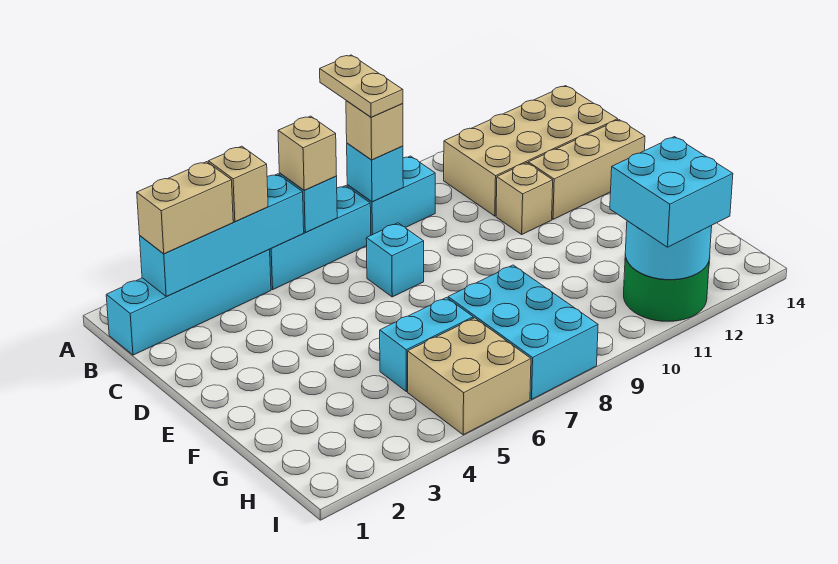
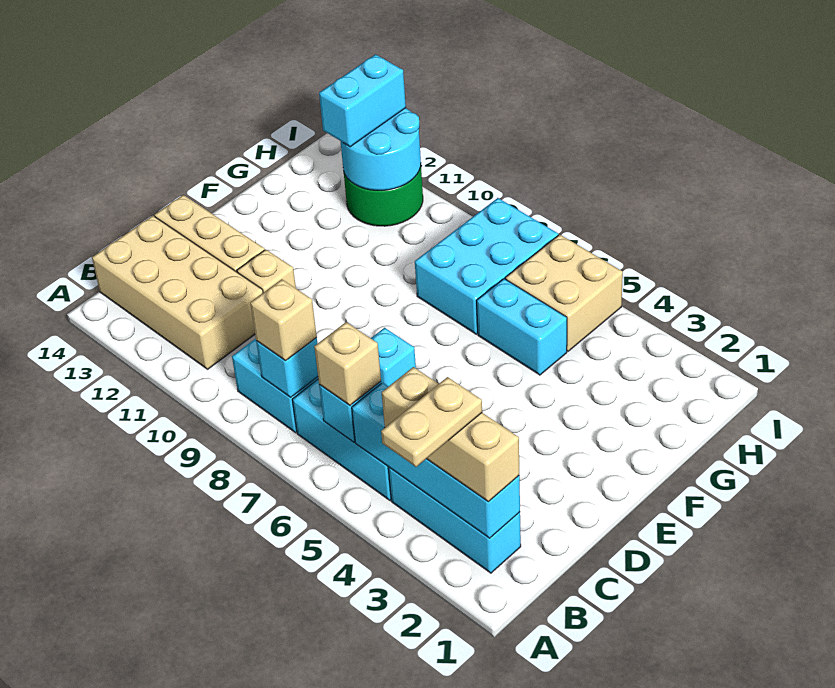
tan plate A8:B8 level 4 -> tan plate A3:B3 level 4
cyan brick B1:B4 level 1 -> cyan brick B2:B4 level 1
cyan brick H11:I12 level 3 -> cyan brick H12:I12 level 3

